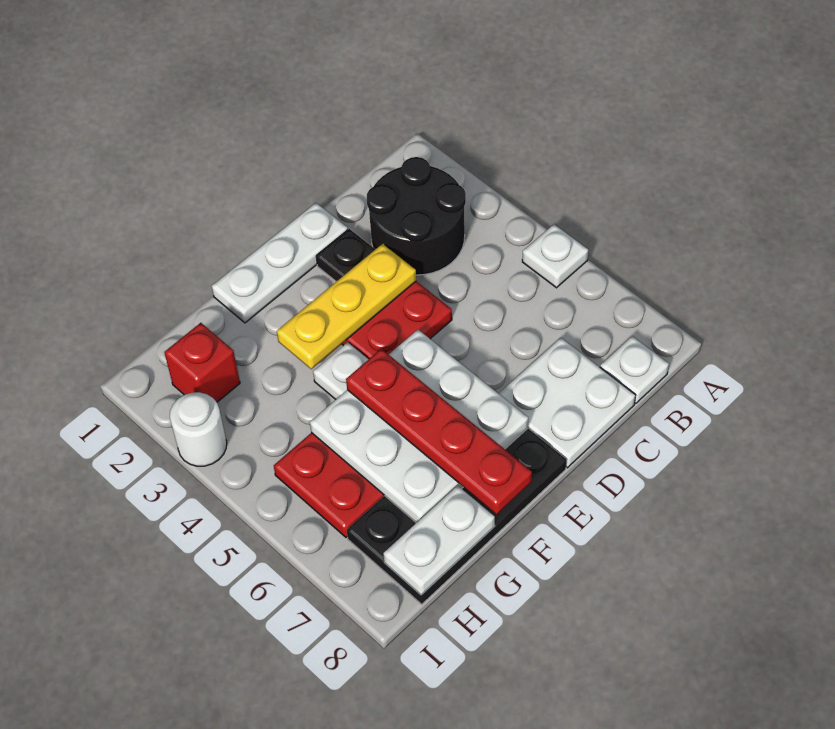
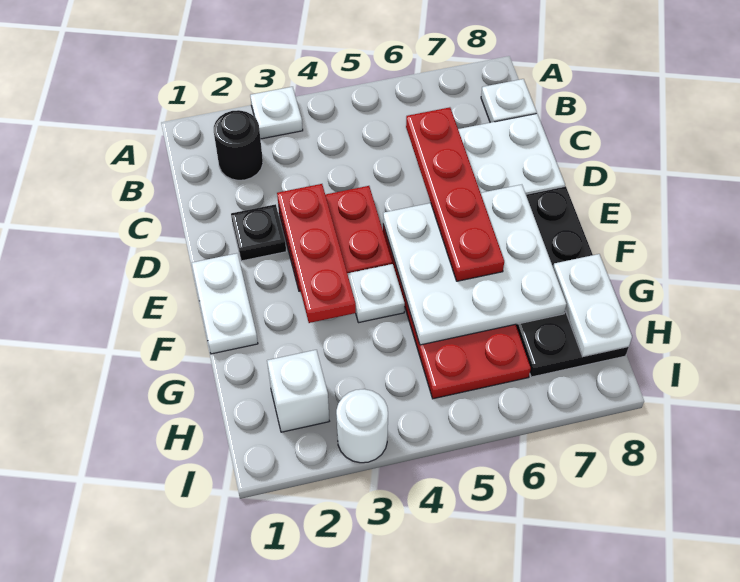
white plate A5 level 1 -> white plate A3 level 1
black round brick B2:C3 level 1 -> black round brick B2 level 1
white plate D1:F1 level 1 -> white plate E1:F1 level 1
yellow plate D3:F3 level 2 -> red plate D3:F3 level 2
red plate F5:F8 level 3 -> red plate C6:F6 level 3
red brick H2 level 1 -> white brick H2 level 1

